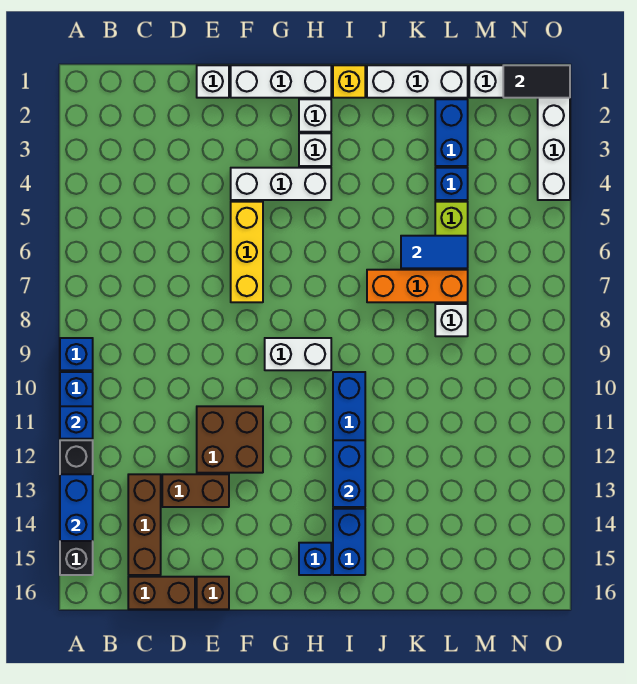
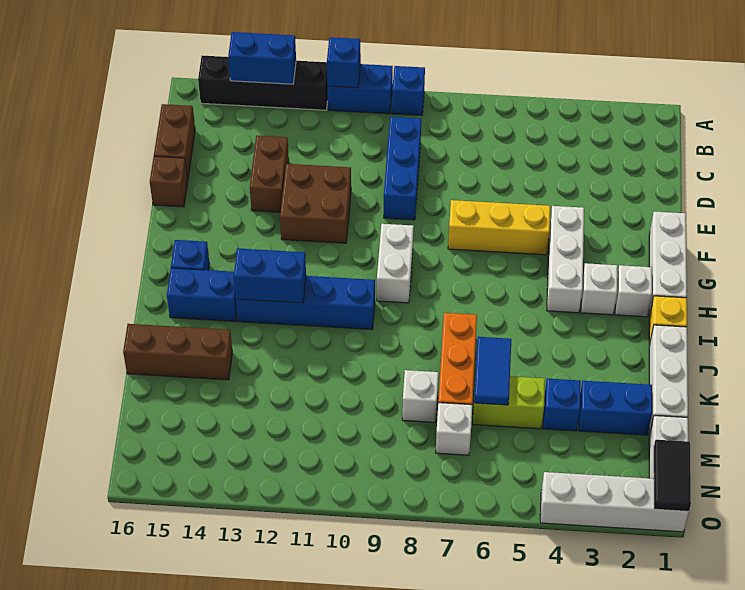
none -> blue brick C9:E9 level 1
brown brick C13:C15 level 1 -> brown brick K14:K16 level 1
white brick E1 level 1 -> white brick M7 level 1

